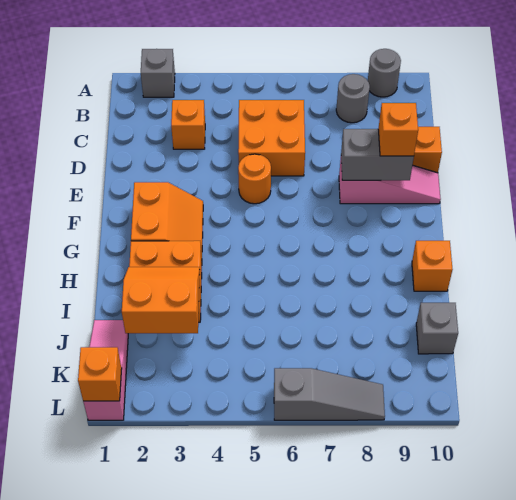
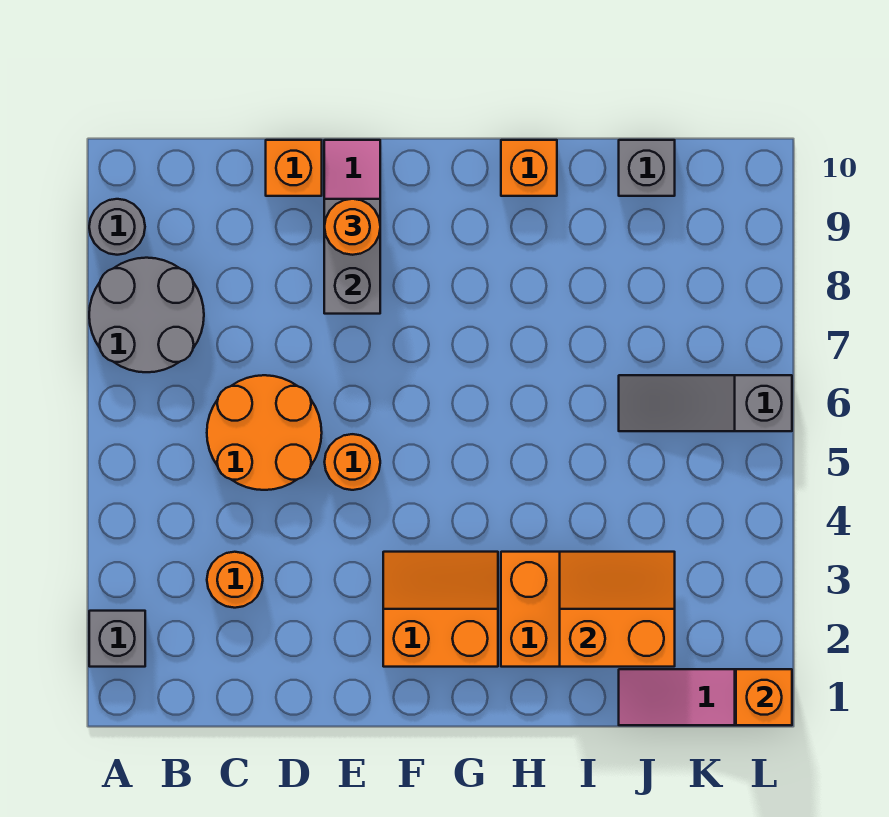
grey round brick B8 level 1 -> grey round brick A7:B8 level 1
orange brick C3 level 1 -> orange round brick C3 level 1
orange brick C5:D6 level 1 -> orange round brick C5:D6 level 1
orange brick E9 level 3 -> orange round brick E9 level 3
orange slope I2:J3 level 2 top J -> orange slope I2:J3 level 2 top 2
grey slope L6:L8 level 1 top 6 -> grey slope J6:L6 level 1 top L

